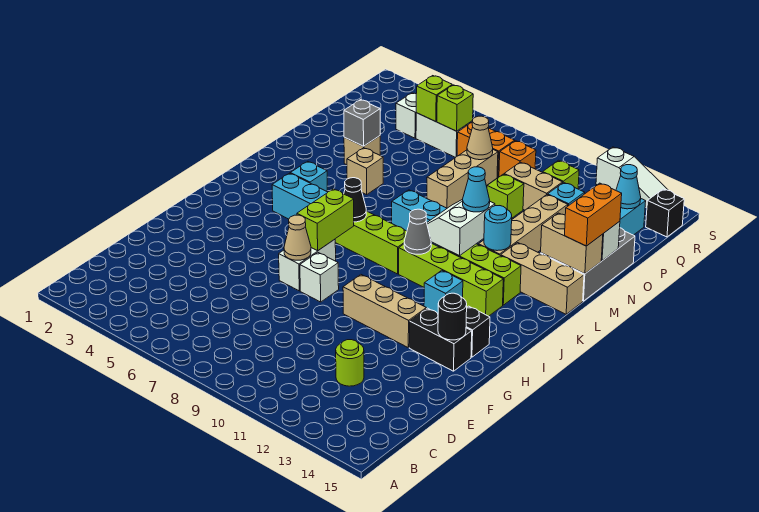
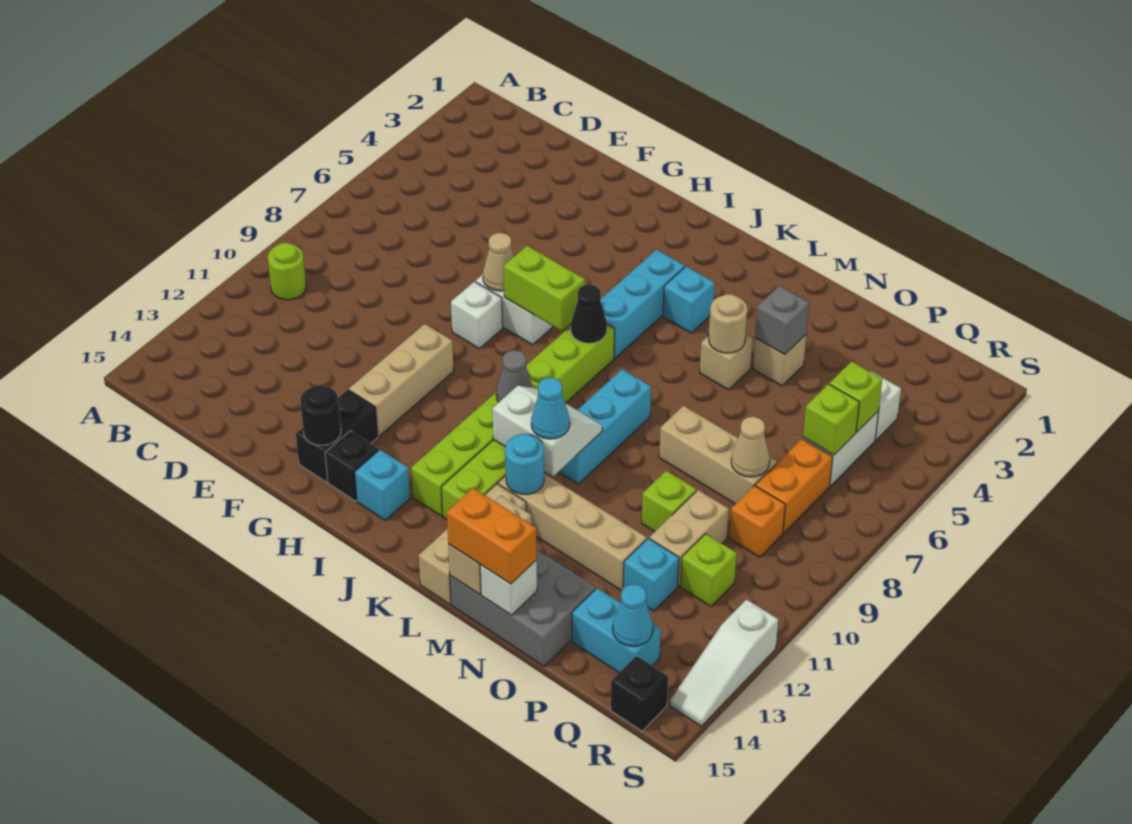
lime round brick D12 level 1 -> lime round brick B10 level 1
cyan brick I12 level 1 -> cyan brick I14 level 1
none -> tan round brick M5 level 2

